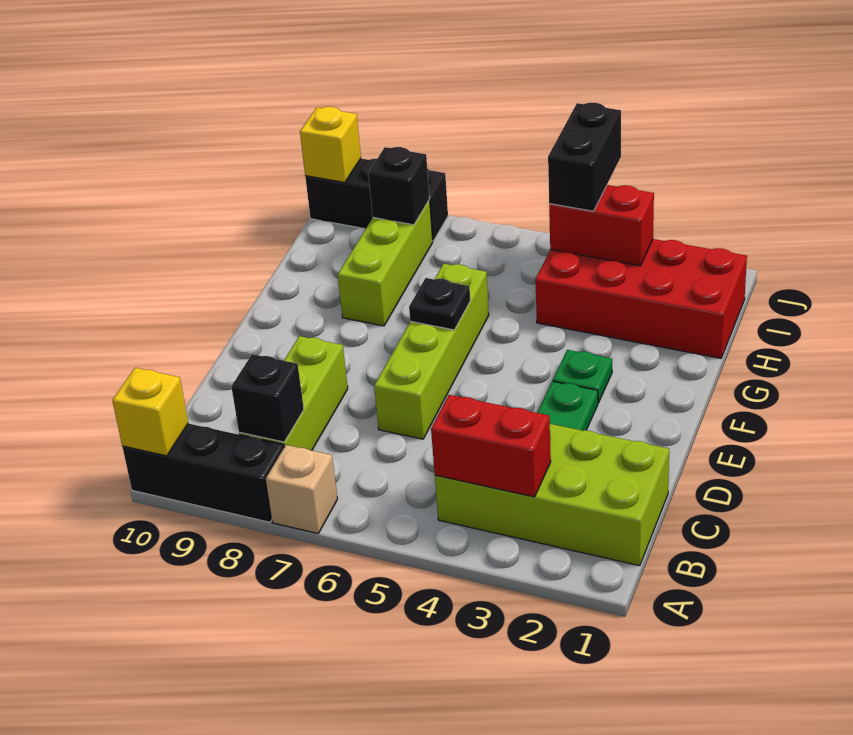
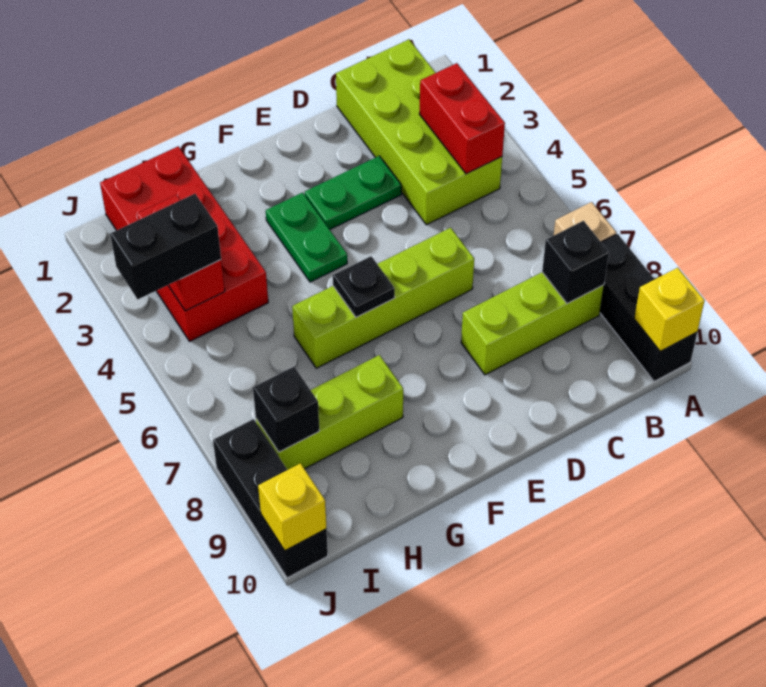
green plate F3 level 1 -> green plate F3:F4 level 1

